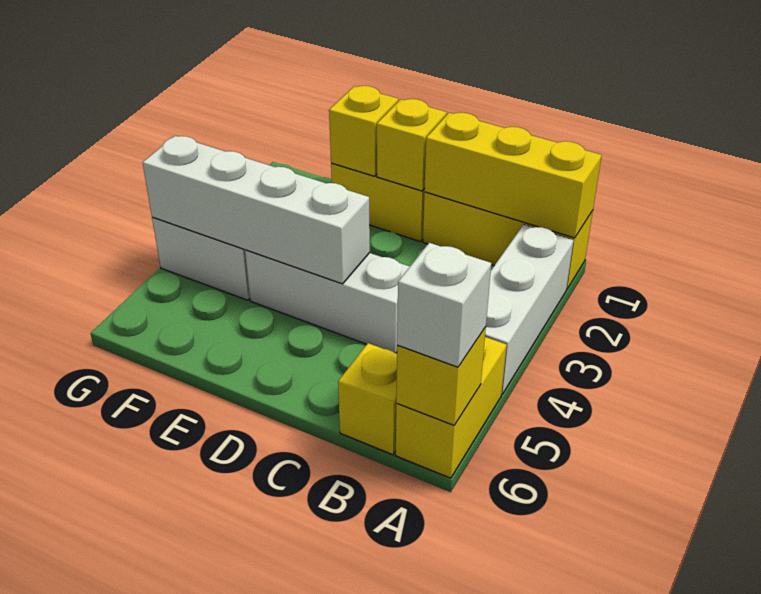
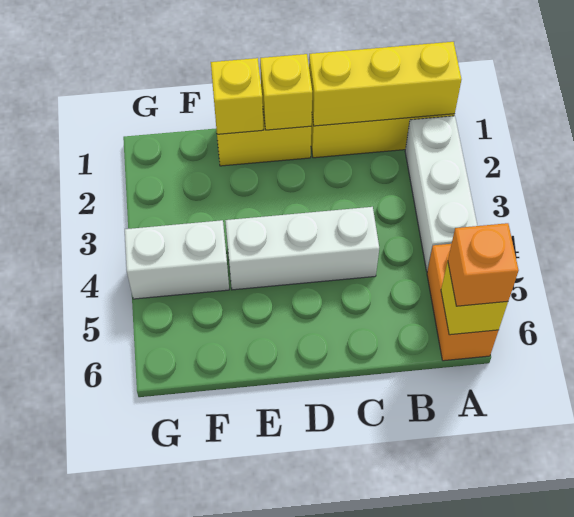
yellow brick A5:A6 level 1 -> orange brick A5:A6 level 1
white brick A6 level 3 -> orange brick A6 level 3
yellow brick B6 level 1 -> none
white brick D4:G4 level 2 -> none

